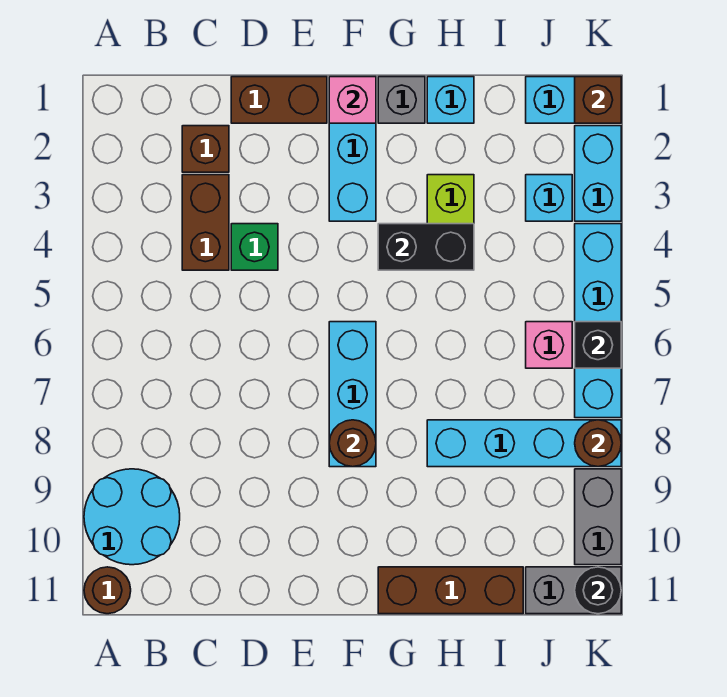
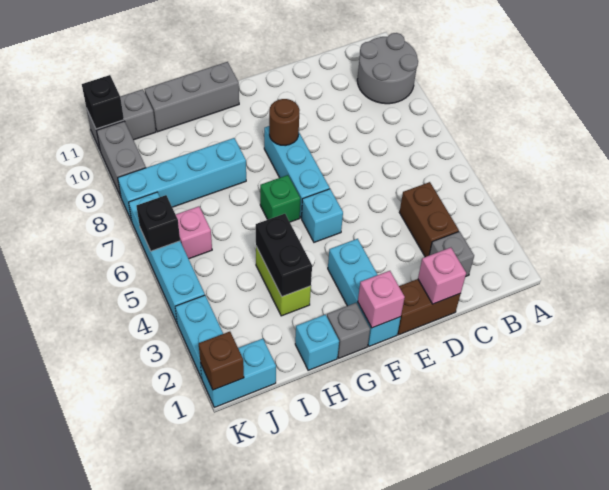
cyan round brick A9:B10 level 1 -> grey round brick A9:B10 level 1
brown round brick A11 level 1 -> none
brown brick C2 level 1 -> grey brick C2 level 1
none -> pink brick D1 level 2
green brick D4 level 1 -> green brick G6 level 1
black brick G4:H4 level 2 -> black brick H3:H4 level 2
brown brick G11:I11 level 1 -> grey brick G11:I11 level 1
cyan brick J3 level 1 -> cyan brick F5 level 1
brown round brick K8 level 2 -> none
black round brick K11 level 2 -> black brick K11 level 2

